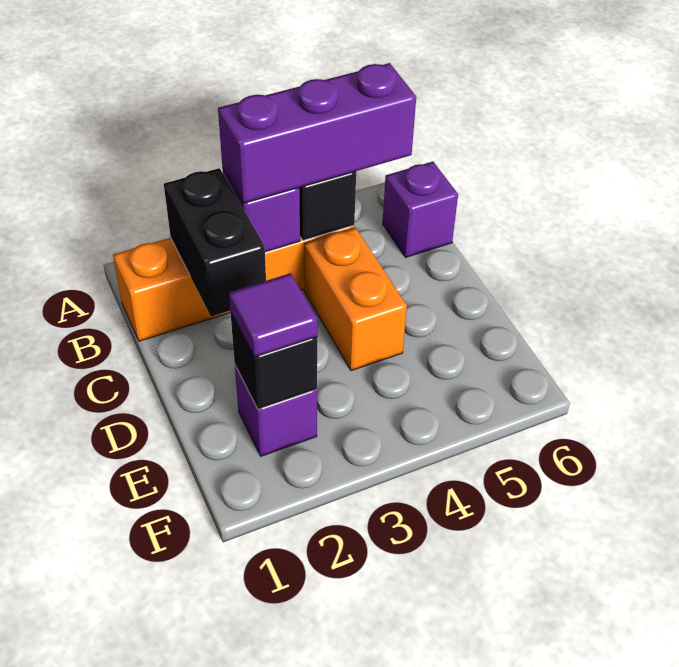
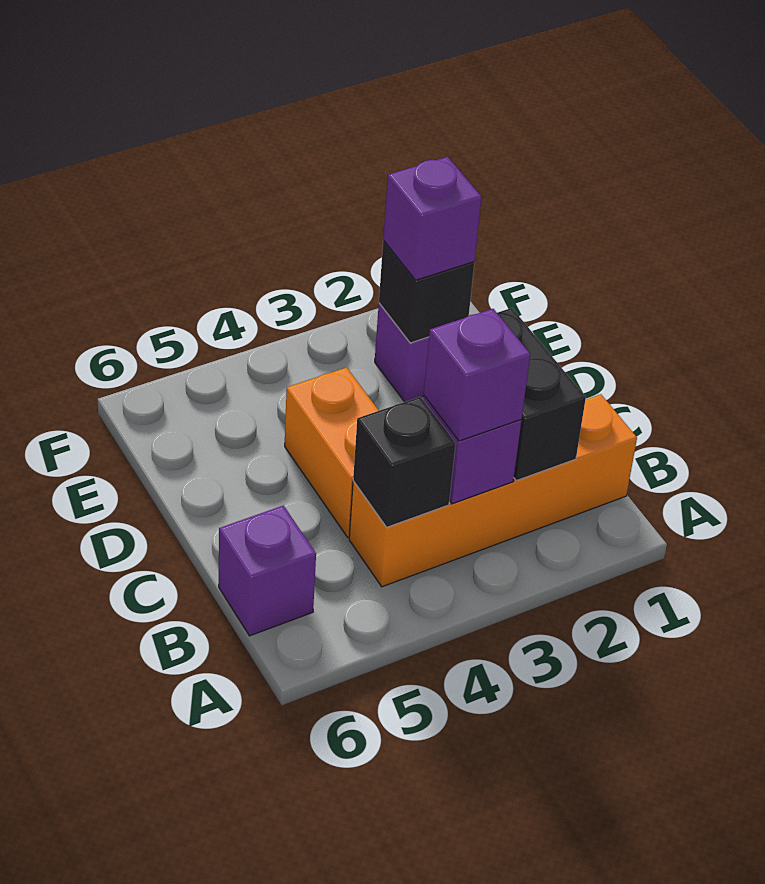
purple brick B3:B5 level 3 -> purple brick B3 level 3
purple tile E2 level 3 -> purple brick E2 level 3

